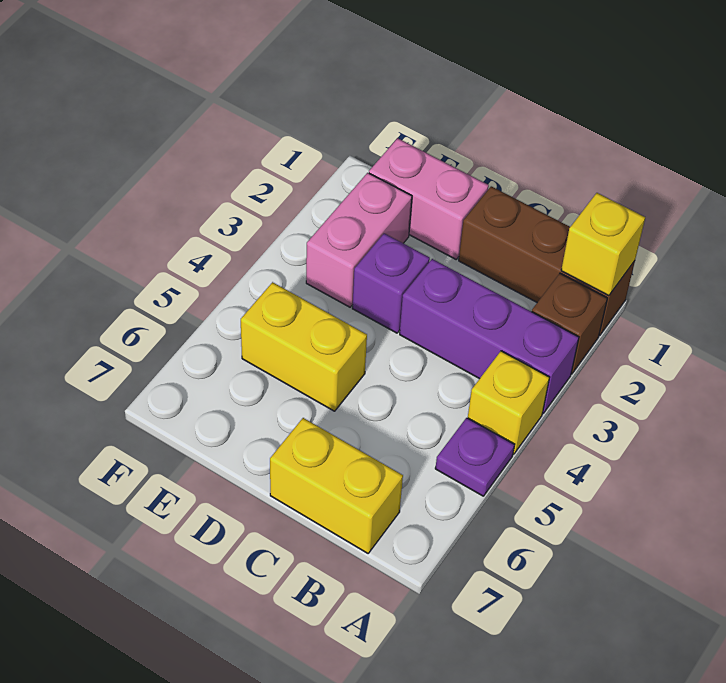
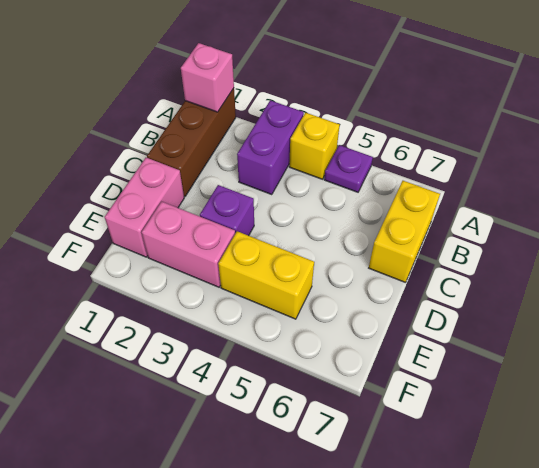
yellow brick A1 level 2 -> pink brick A1 level 2
brown brick A2 level 1 -> none
purple brick A3:C3 level 1 -> purple brick A3:B3 level 1
yellow brick D5:E5 level 1 -> yellow brick E4:E5 level 1

